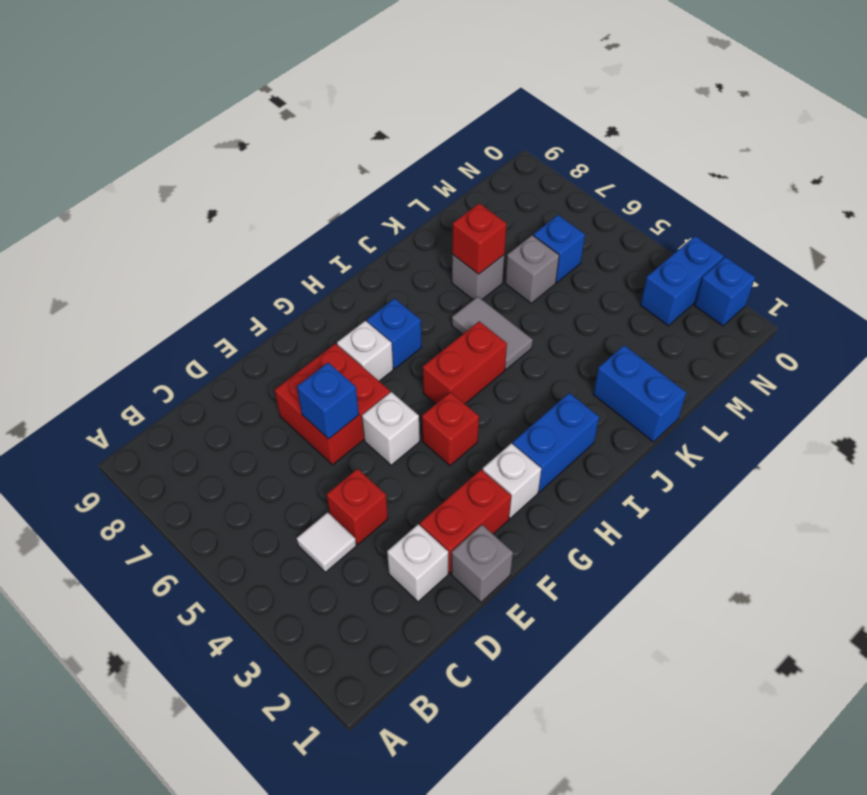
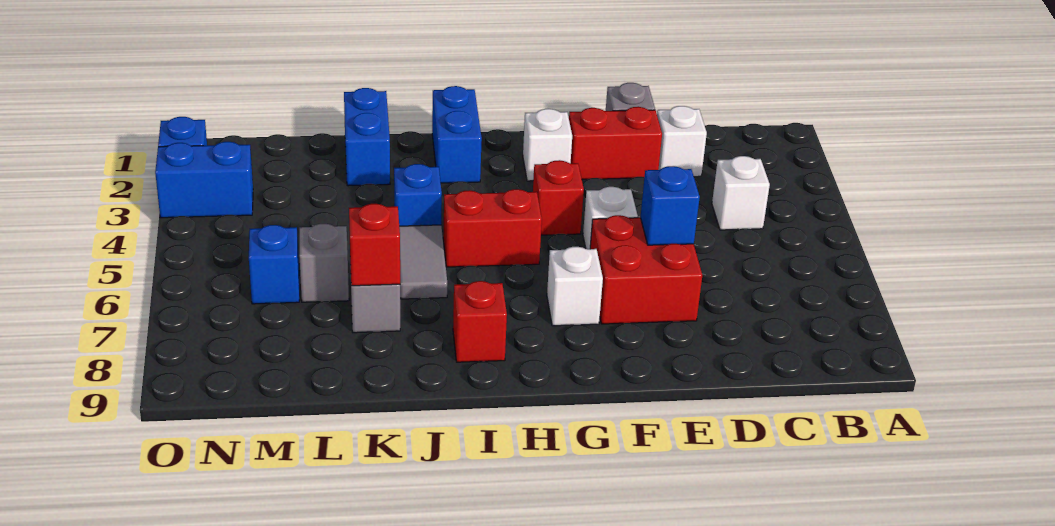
white tile C4 level 1 -> white brick C4 level 1
red brick D4 level 1 -> red brick I8 level 1
blue brick H2:I2 level 1 -> blue brick I1:I2 level 1
blue brick H7 level 1 -> blue brick J4 level 1

